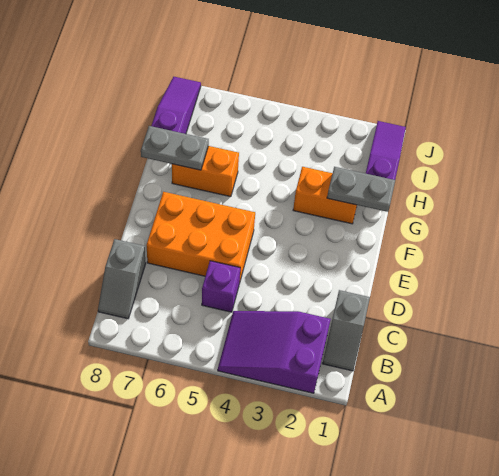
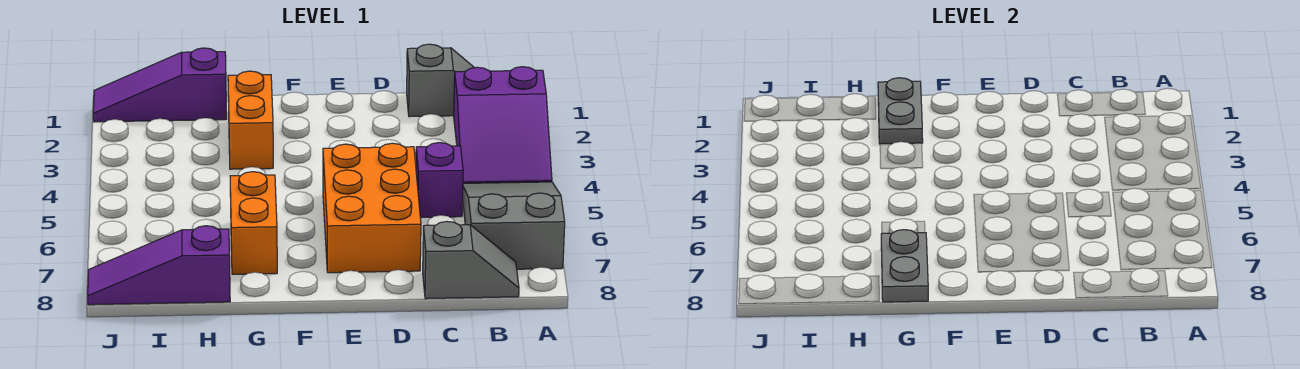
none -> grey slope A5:B7 level 1 top 7

